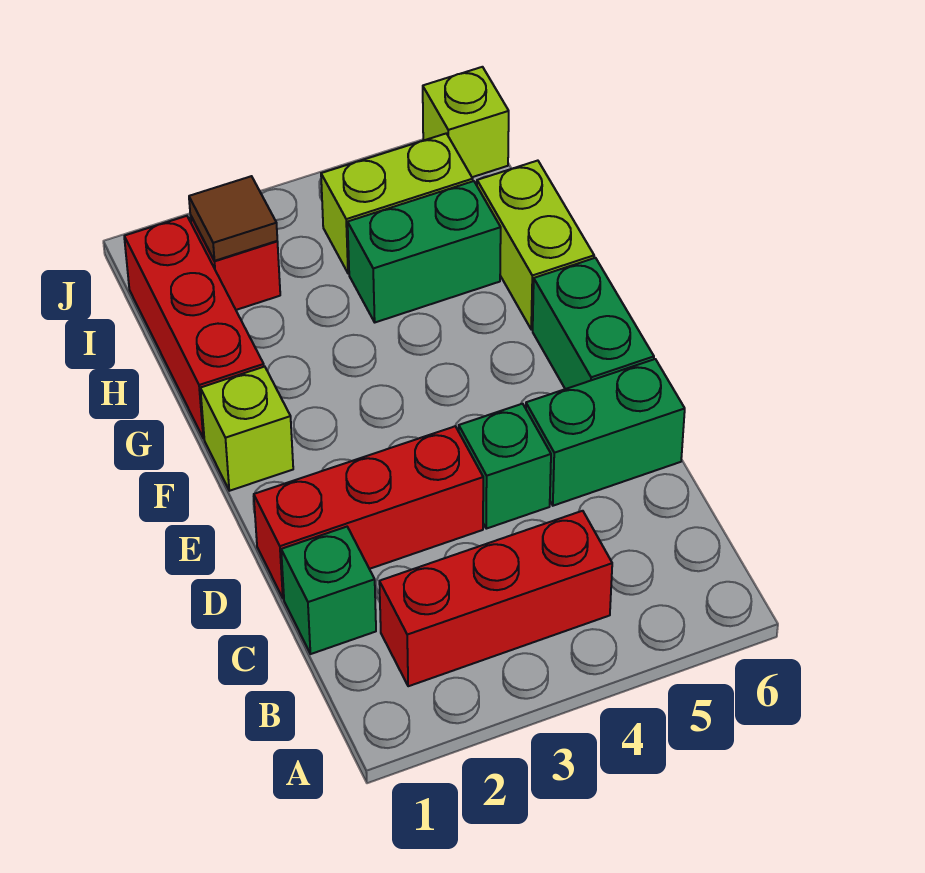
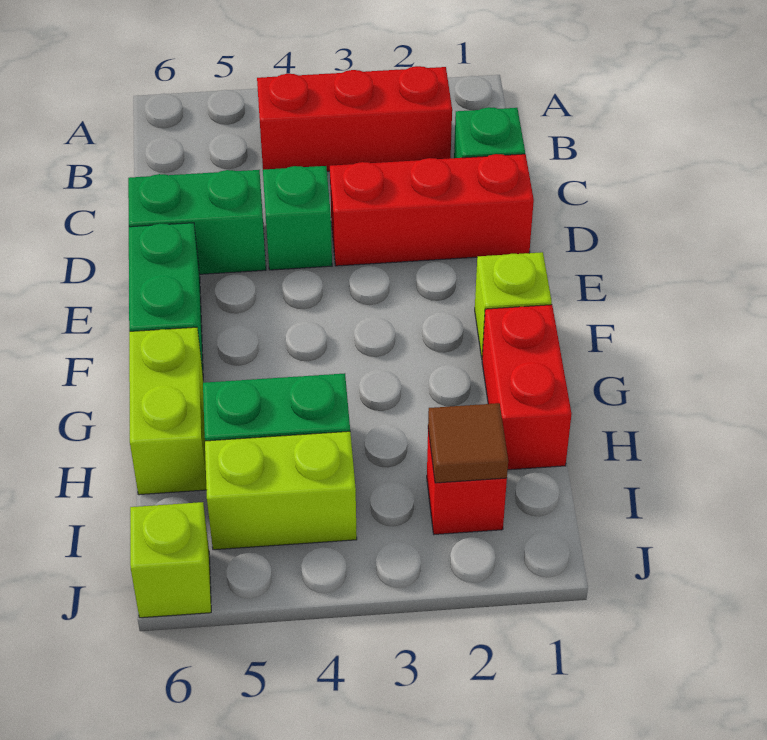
red brick G1:I1 level 1 -> red brick G1:H1 level 1

